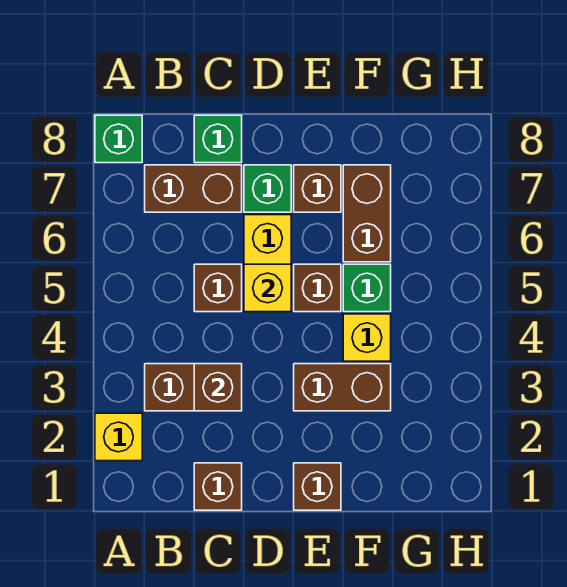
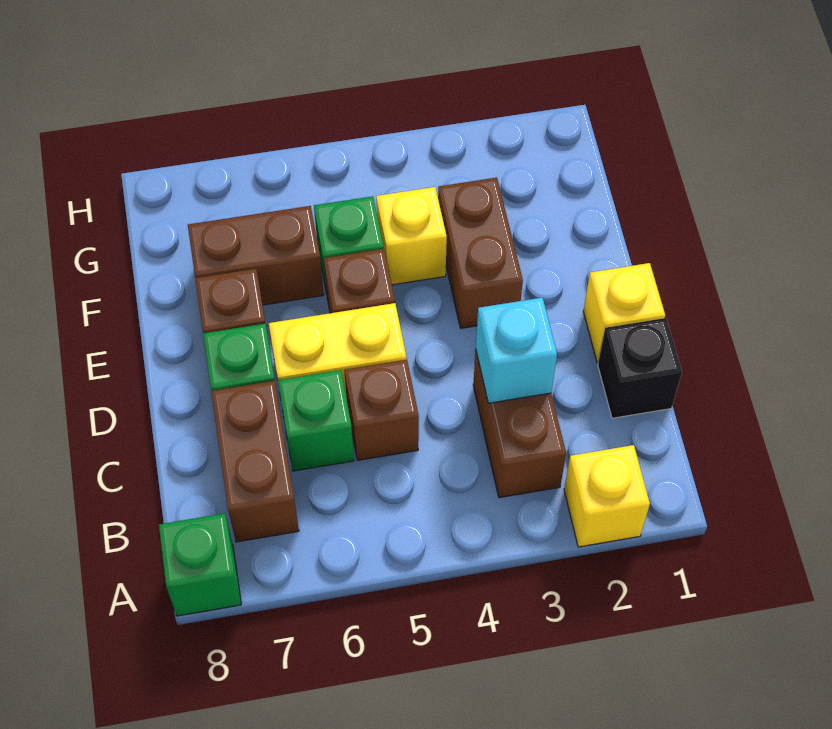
brown brick C1 level 1 -> black brick C1 level 1
brown brick C3 level 2 -> cyan brick C3 level 2
green brick C8 level 1 -> green brick C6 level 1
yellow brick D5 level 2 -> yellow brick D1 level 1
brown brick E1 level 1 -> none

